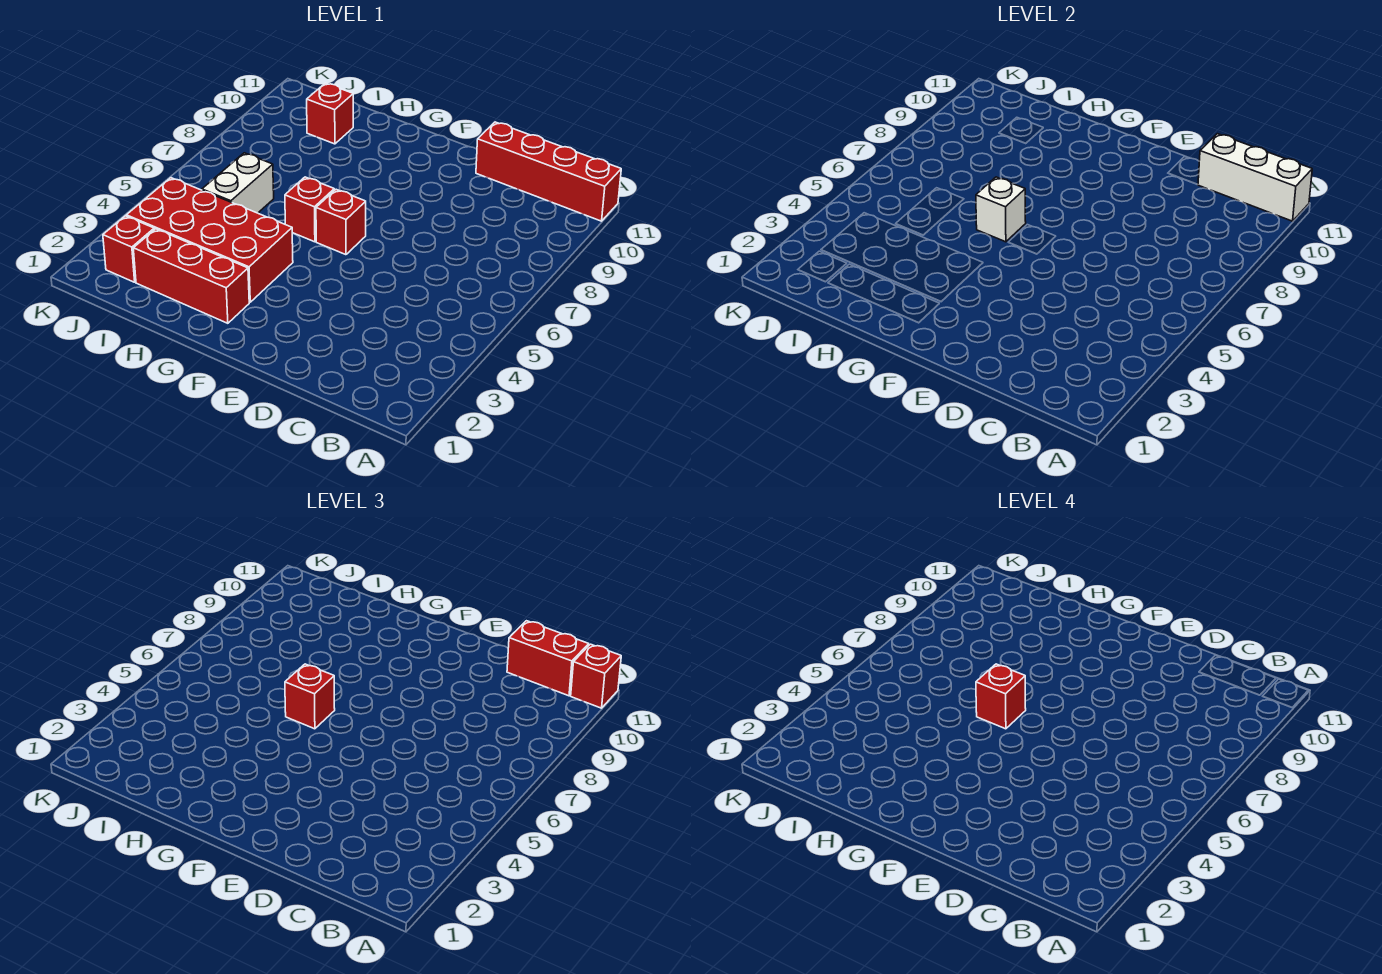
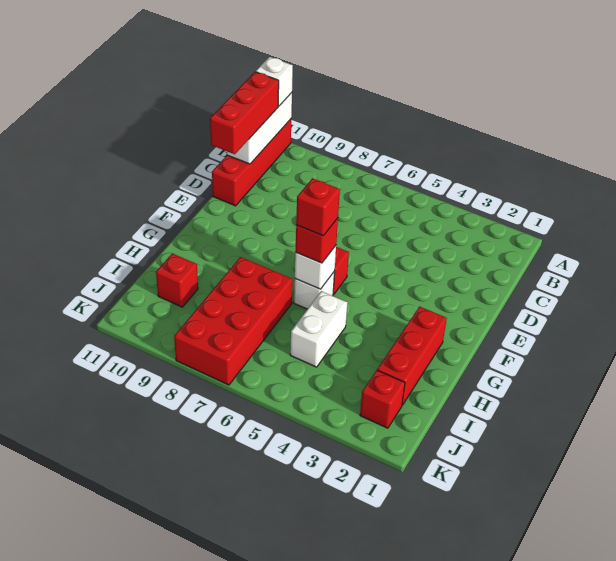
red brick A11 level 3 -> white brick A11 level 3
red brick B11:C11 level 3 -> red brick B11:D11 level 3
red brick G3:J4 level 1 -> red brick H7:K8 level 1
red brick G6 level 1 -> white brick G6 level 1
white brick I5:I6 level 1 -> white brick H5:I5 level 1

